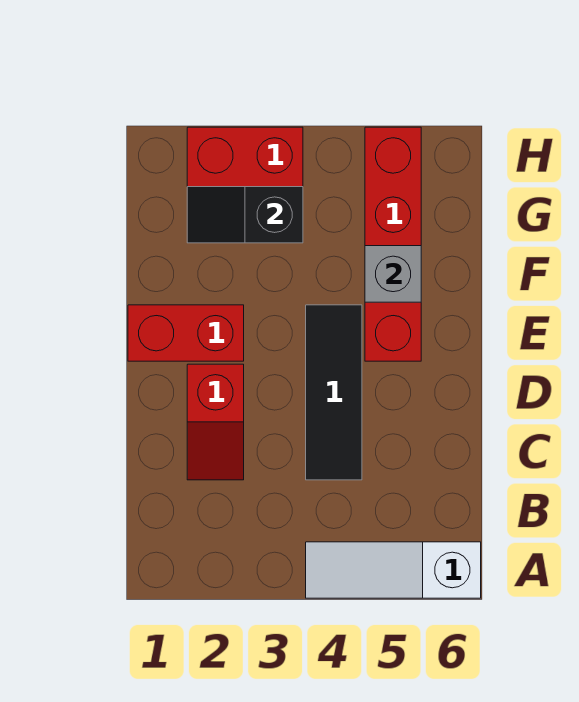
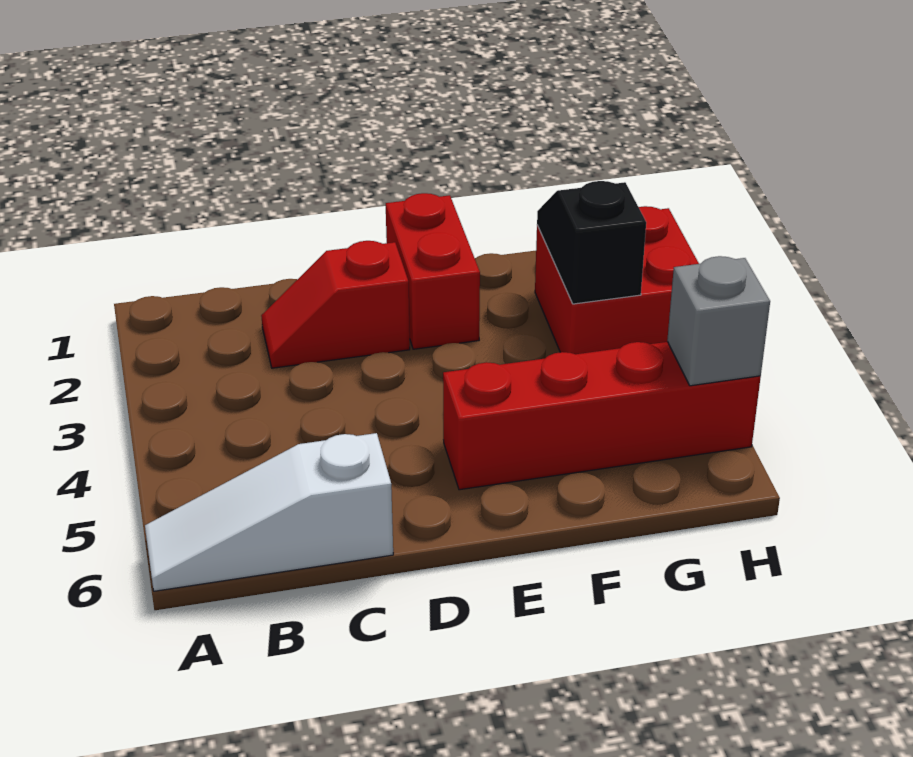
white slope A4:A6 level 1 top 6 -> white slope A6:C6 level 1 top C
black tile C4:E4 level 1 -> none
grey brick F5 level 2 -> grey brick H5 level 2

